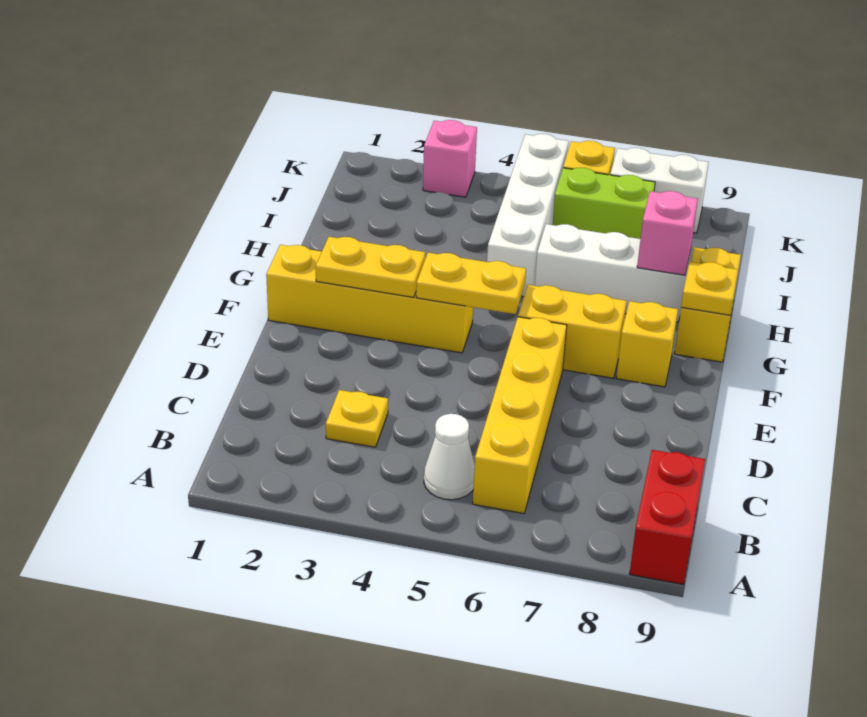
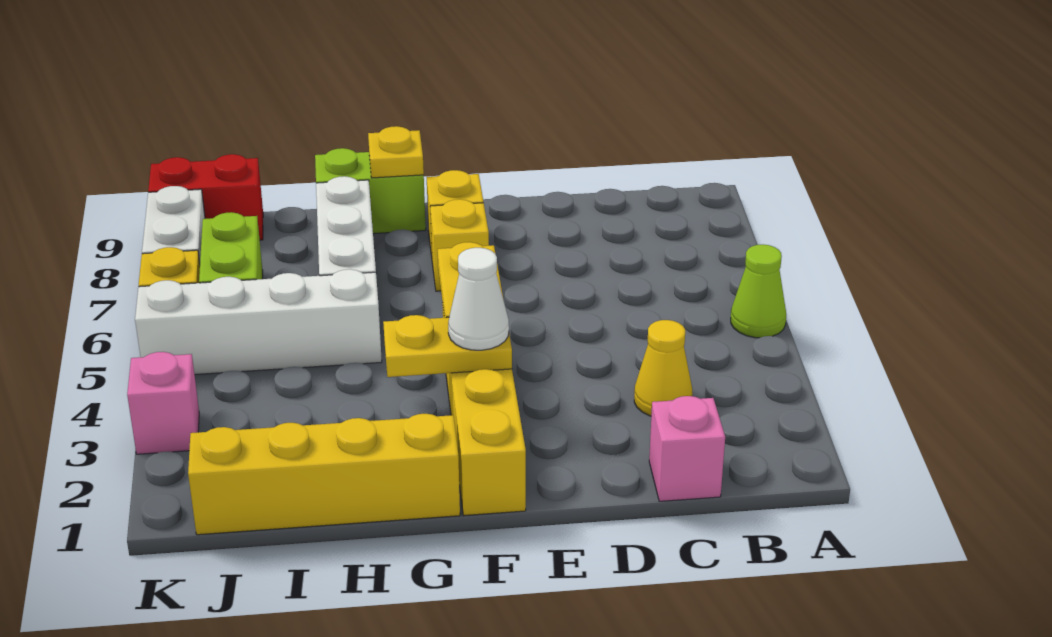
none -> lime cone A5 level 1
red brick A9:B9 level 1 -> red brick J9:K9 level 1
white cone B5 level 1 -> white cone F3 level 3
yellow brick B6:E6 level 1 -> yellow brick G1:J1 level 1
yellow plate C3 level 1 -> yellow cone C3 level 1
yellow plate F2:F3 level 2 -> yellow plate F3:G3 level 2
yellow brick F6:F7 level 1 -> yellow brick F7 level 1
yellow brick G9:H9 level 1 -> lime brick G9:H9 level 1
pink brick H8 level 2 -> pink brick C1 level 1

